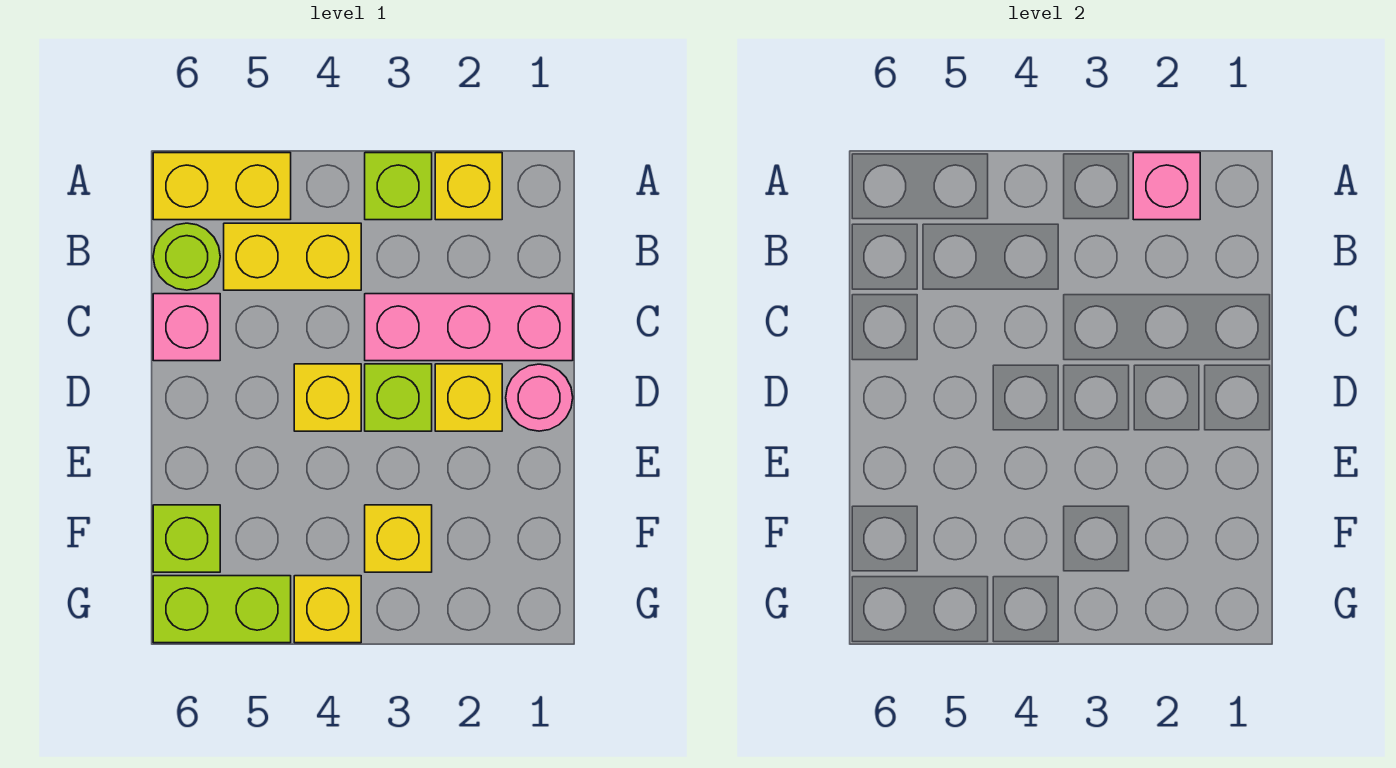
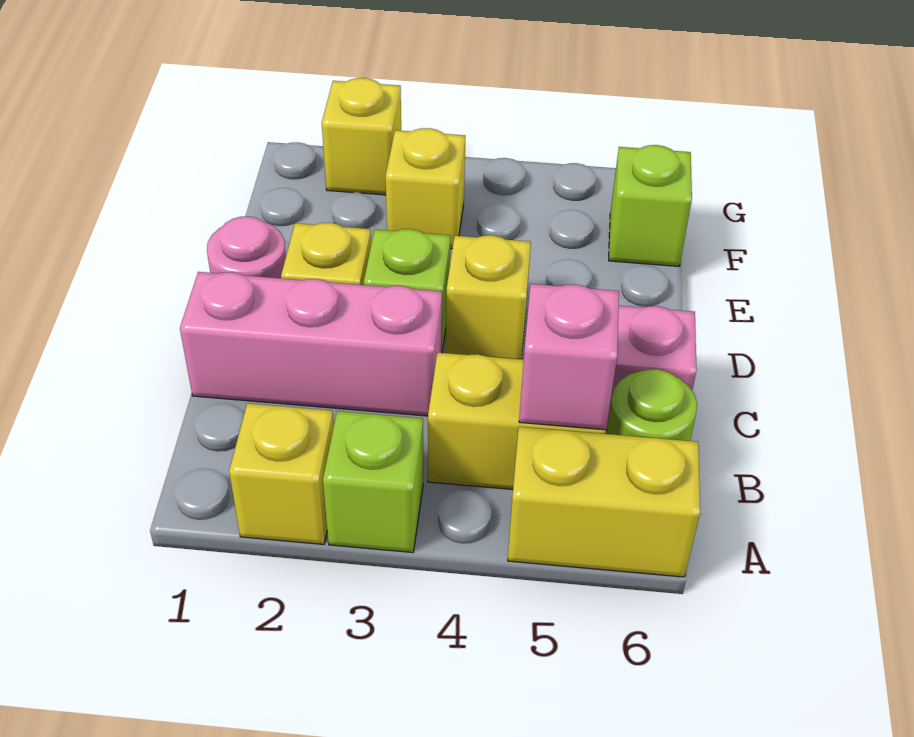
pink brick A2 level 2 -> pink brick B5 level 2
yellow brick G4 level 1 -> yellow brick G2 level 1
lime brick G5:G6 level 1 -> none

